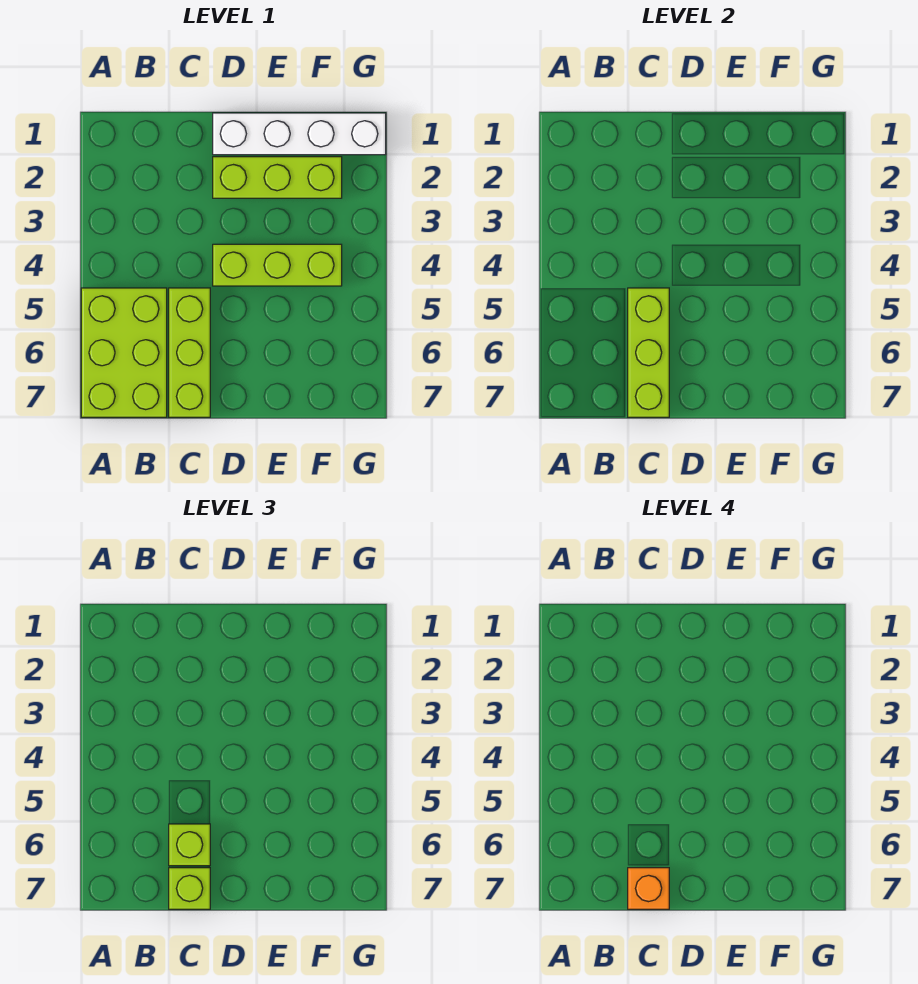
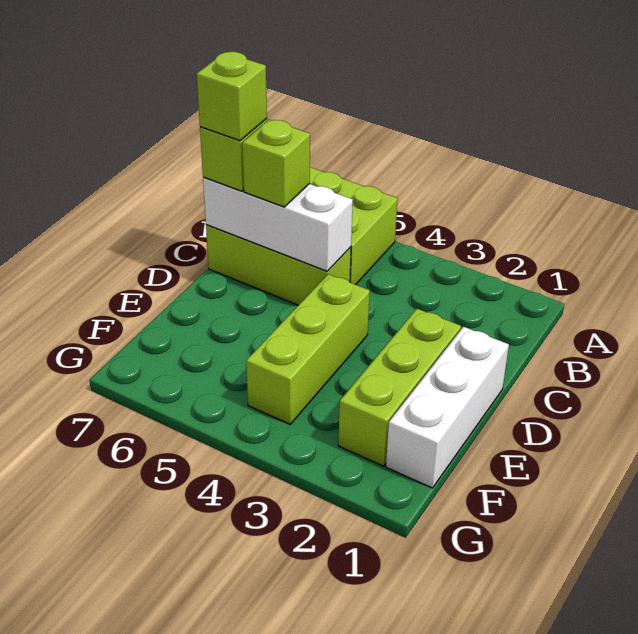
lime brick C5:C7 level 2 -> white brick C5:C7 level 2
orange brick C7 level 4 -> lime brick C7 level 4
white brick D1:G1 level 1 -> white brick D1:F1 level 1

